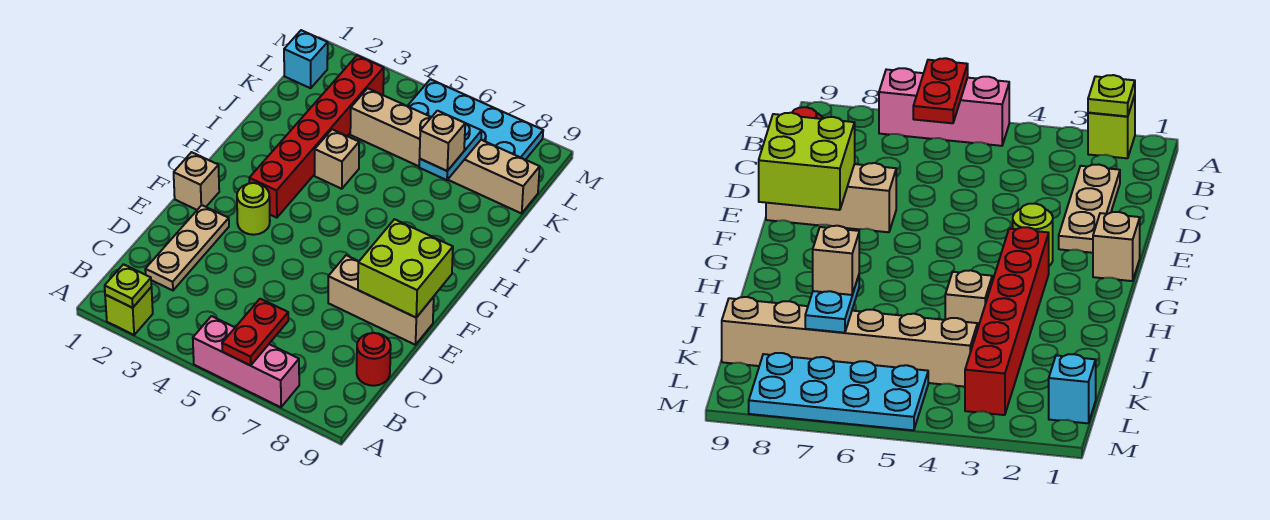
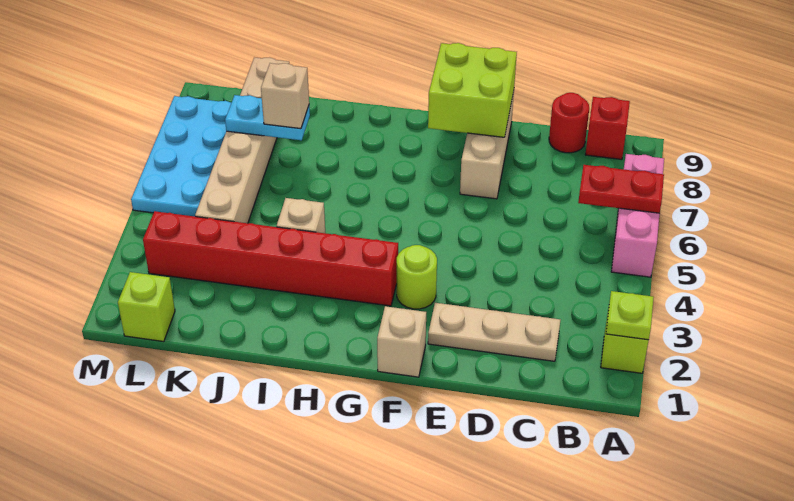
none -> red brick B9 level 1
cyan brick L1 level 1 -> lime brick L1 level 1

